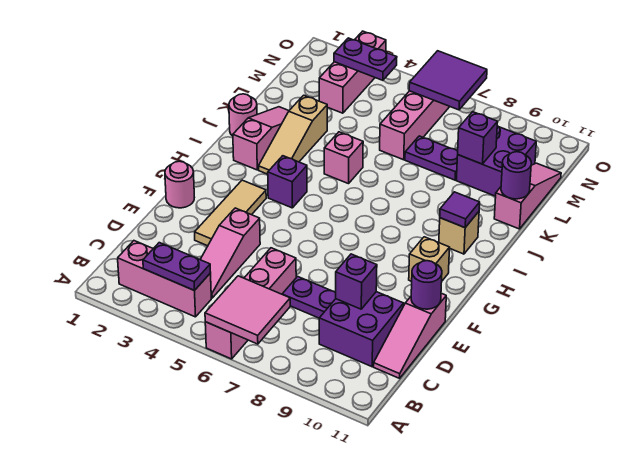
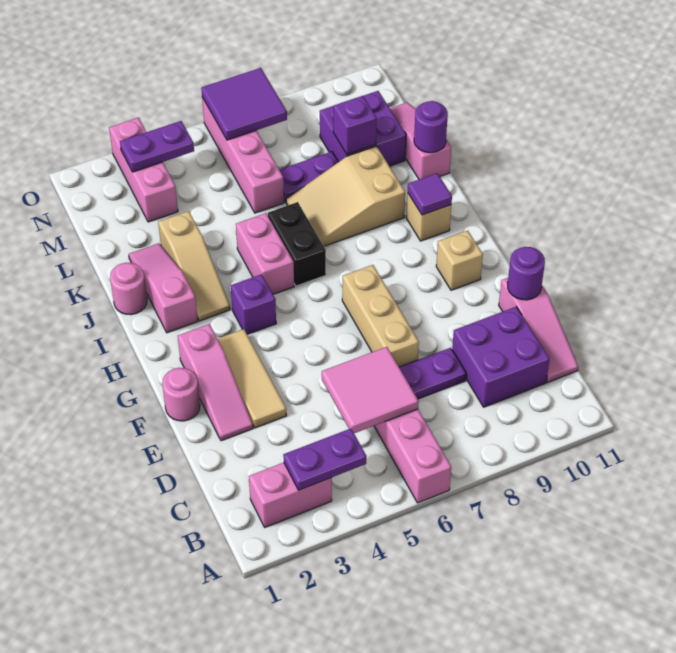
pink tile A6:B7 level 2 -> pink tile C5:D6 level 2
pink brick B2:B4 level 1 -> pink brick B2:B3 level 1
pink slope C4:E4 level 1 top E -> pink slope E2:G2 level 1 top G
purple brick D9 level 2 -> none
none -> tan brick E7:G7 level 1
none -> black brick I6:J6 level 1
pink brick J5 level 1 -> pink brick I5:J5 level 1
none -> tan slope J7:K9 level 1 top 9

